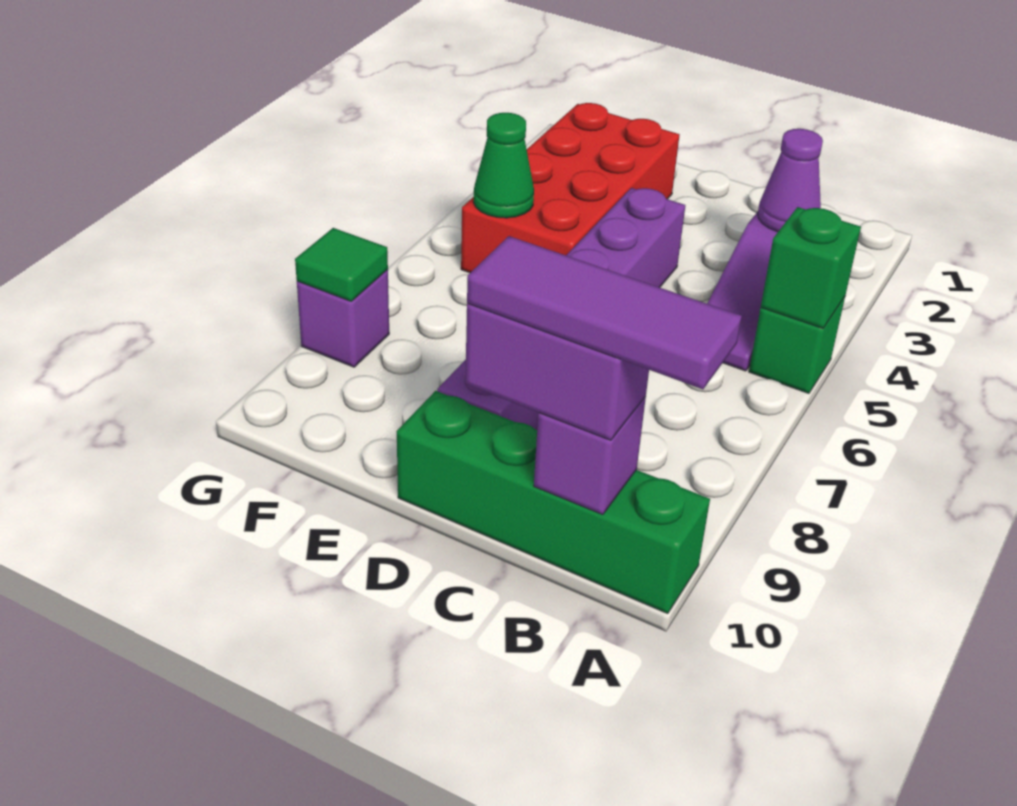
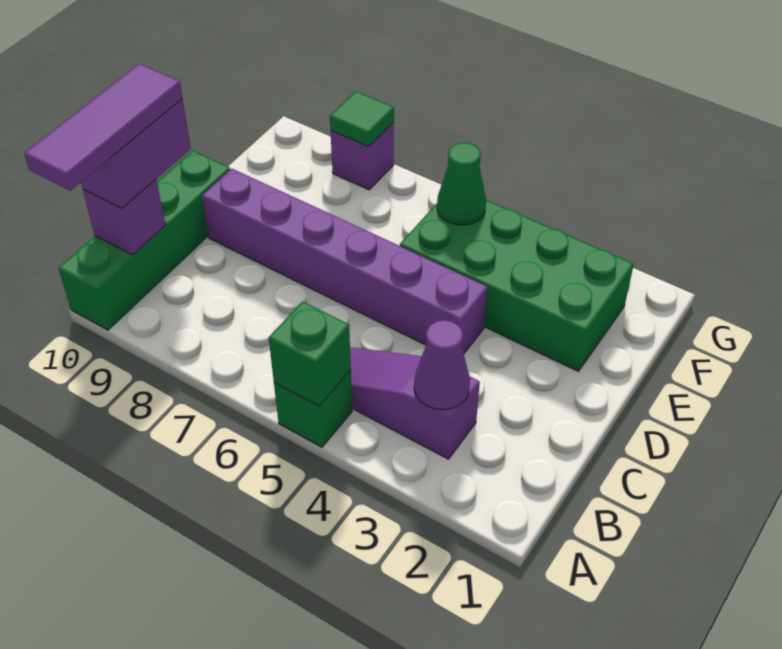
red brick E2:F5 level 1 -> green brick E2:F5 level 1

